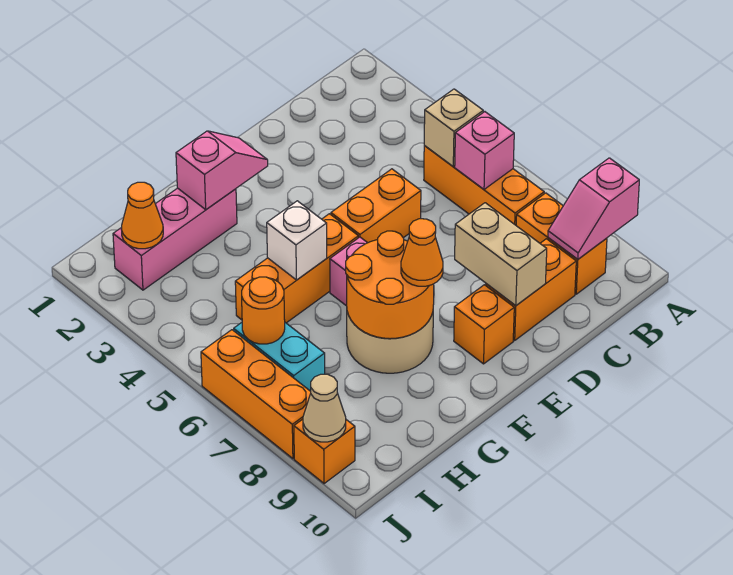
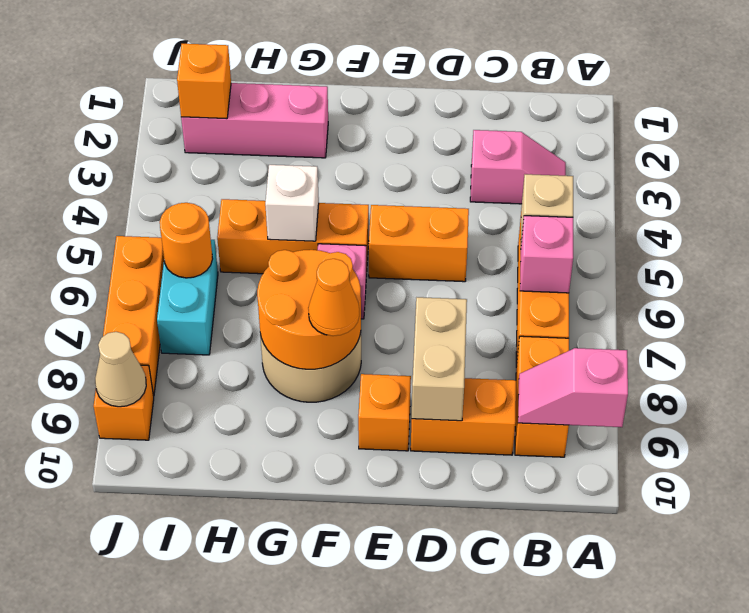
pink slope F2:G2 level 2 top G -> pink slope B3:C3 level 1 top C
orange cone I2 level 2 -> orange brick I2 level 2

